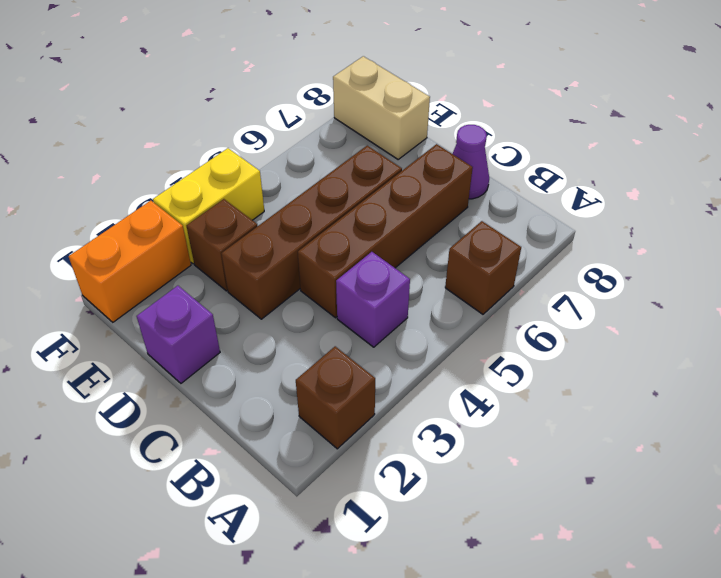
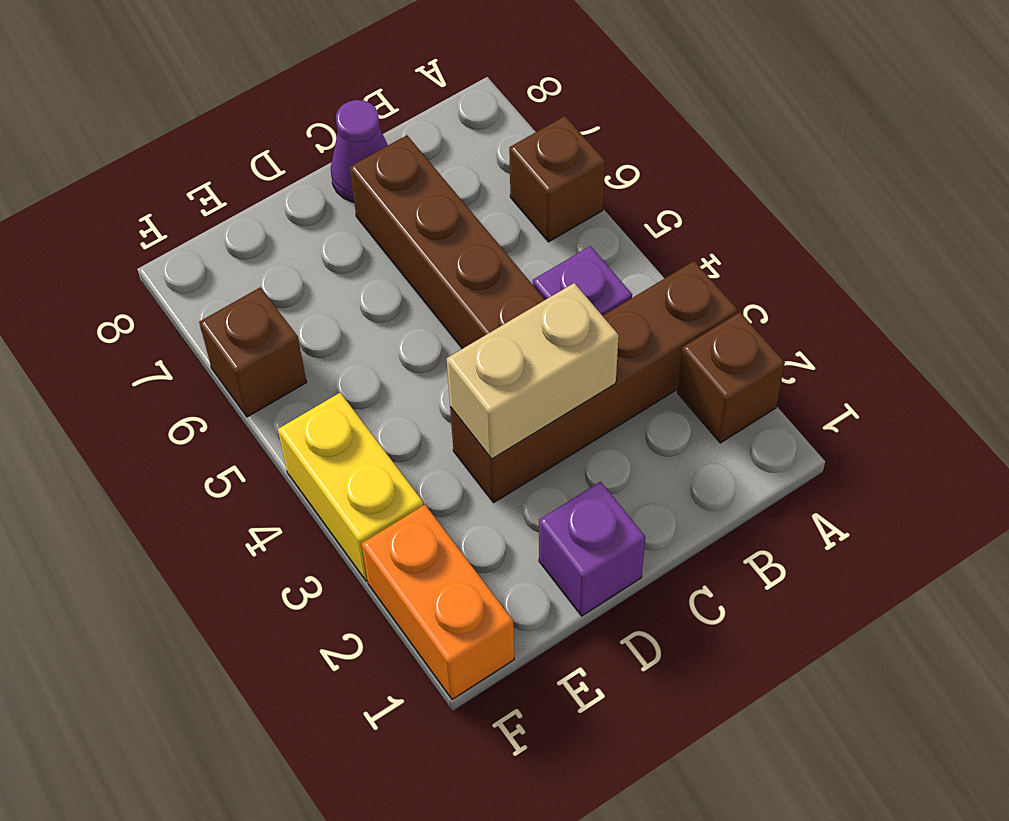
brown brick D3:D6 level 1 -> brown brick A3:D3 level 1
brown brick E3 level 1 -> brown brick F6 level 1
tan brick E8:F8 level 1 -> tan brick C3:D3 level 2

